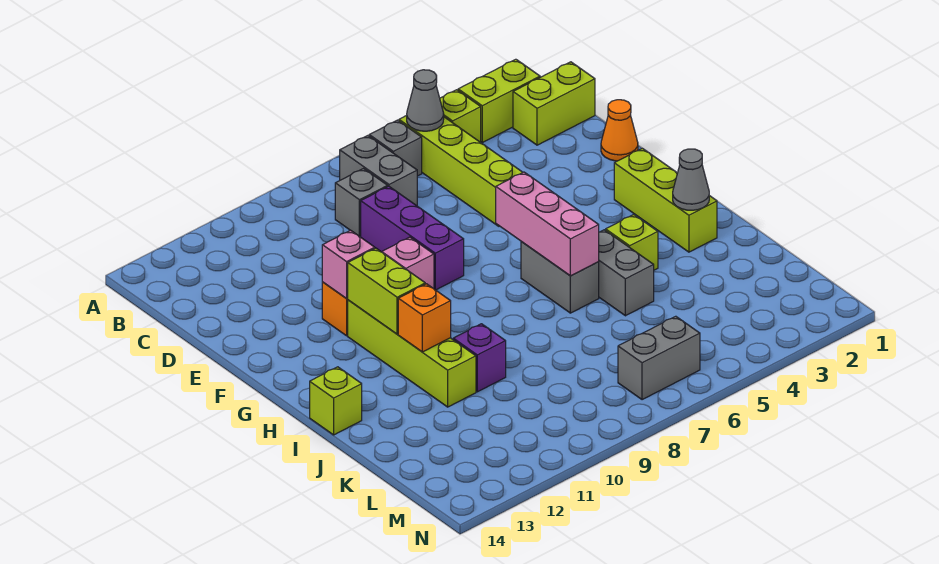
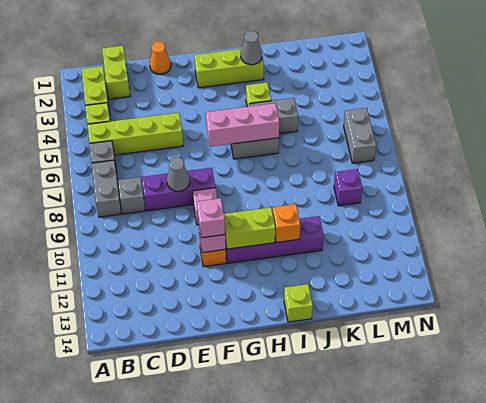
grey cone B5 level 2 -> grey cone E8 level 2
grey brick B7:C7 level 1 -> grey brick B7:B8 level 1
none -> pink brick F11 level 3
lime brick G11:J11 level 1 -> purple brick G11:J11 level 1
purple brick J10 level 1 -> purple brick L9 level 1

